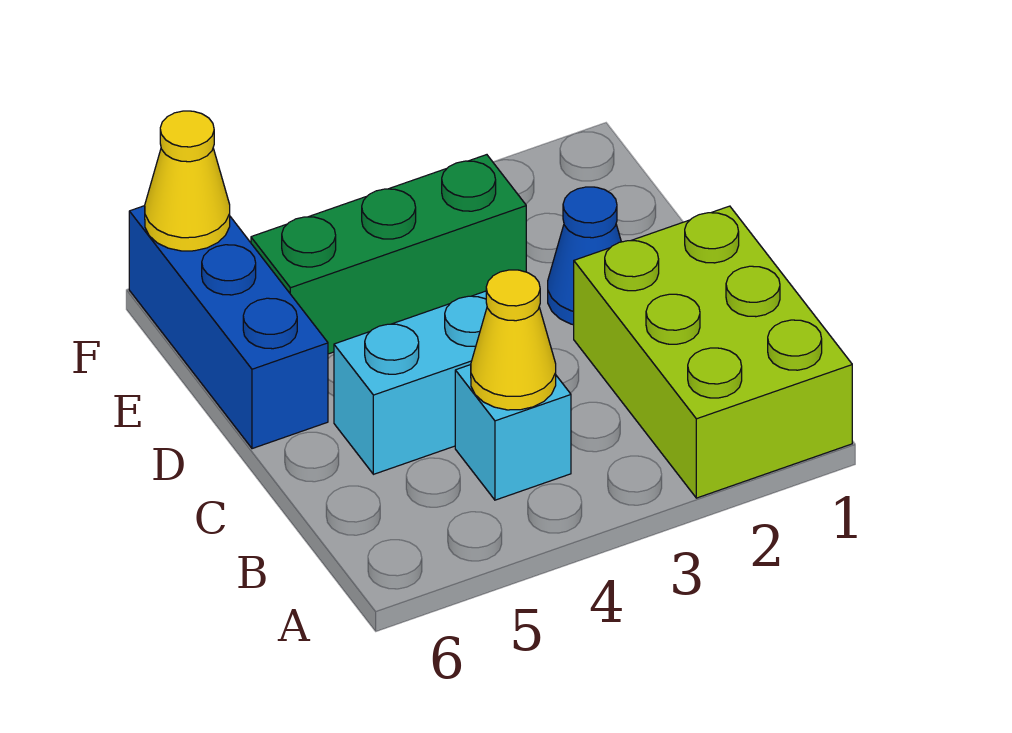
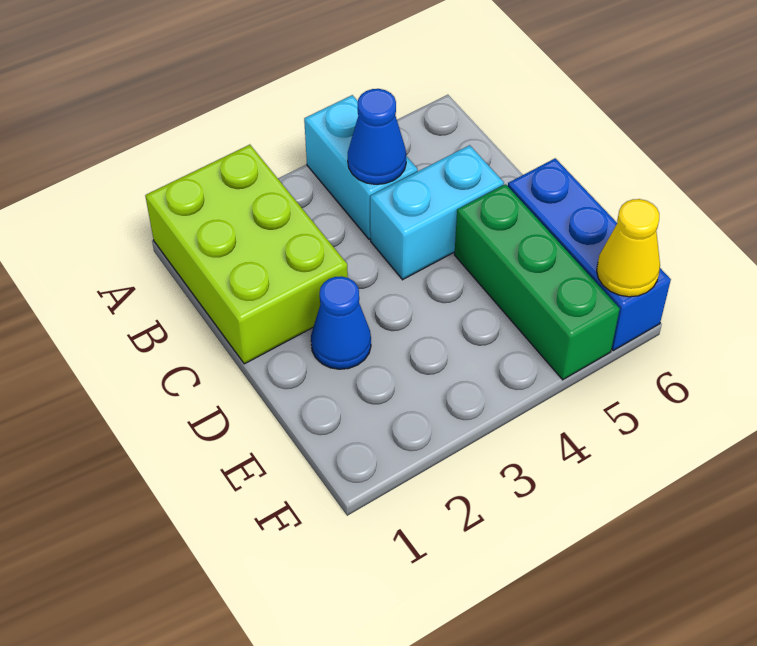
cyan brick B4 level 1 -> cyan brick A4:B4 level 1
yellow cone B4 level 2 -> blue cone B4 level 2
green brick E3:E5 level 1 -> green brick D5:F5 level 1

